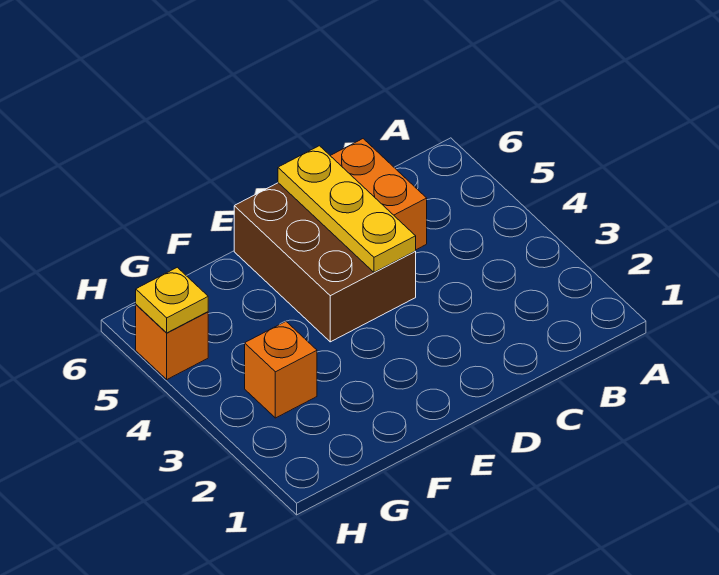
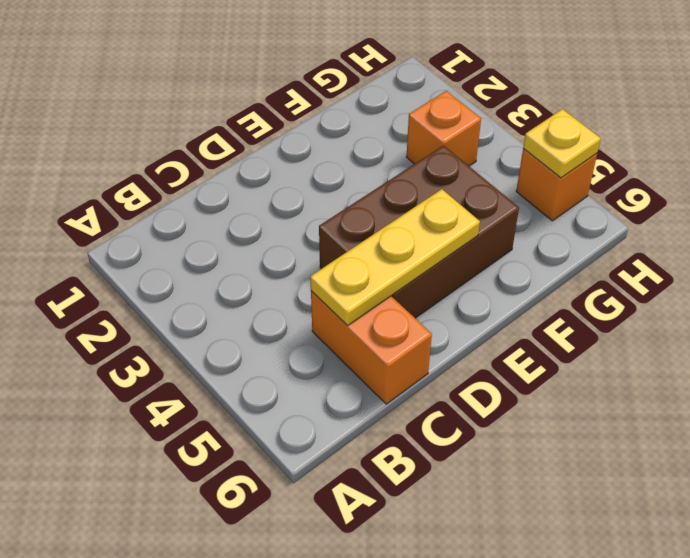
brown brick D4:E6 level 1 -> brown brick D4:F5 level 1
yellow plate D4:D6 level 2 -> yellow plate C5:E5 level 2

